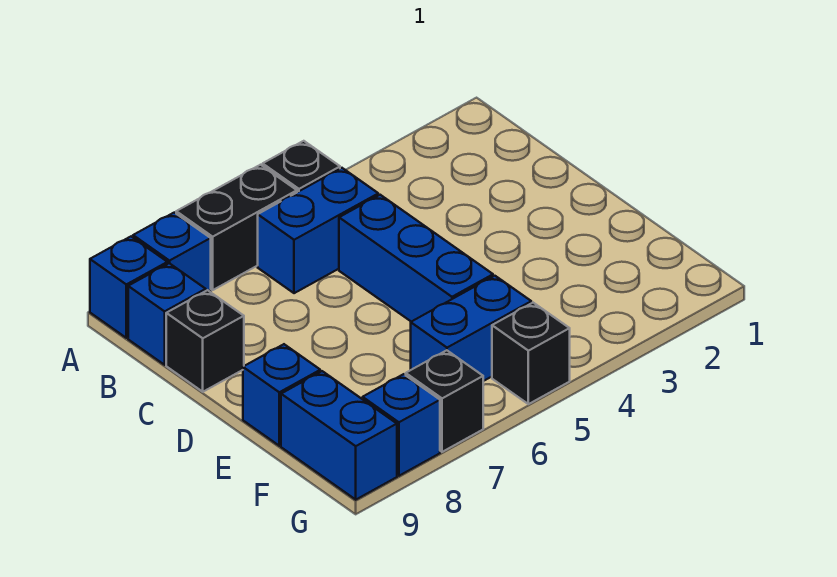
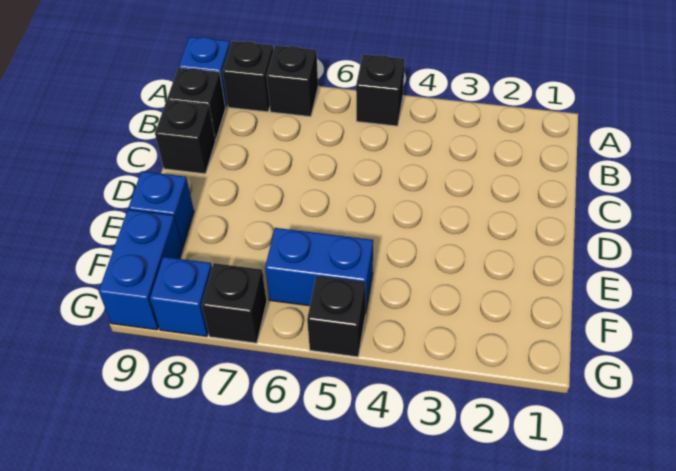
black brick A6:A7 level 1 -> black brick A7 level 1
blue brick A8 level 1 -> black brick A8 level 1
blue brick B5:B6 level 1 -> none
blue brick B9 level 1 -> black brick B9 level 1
blue brick C5:E5 level 1 -> none

